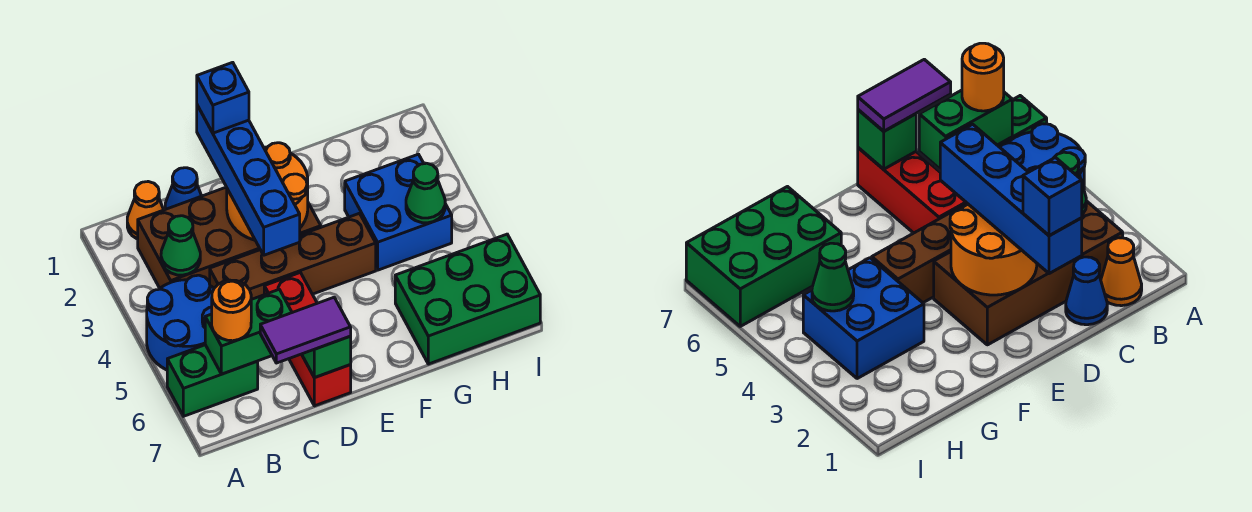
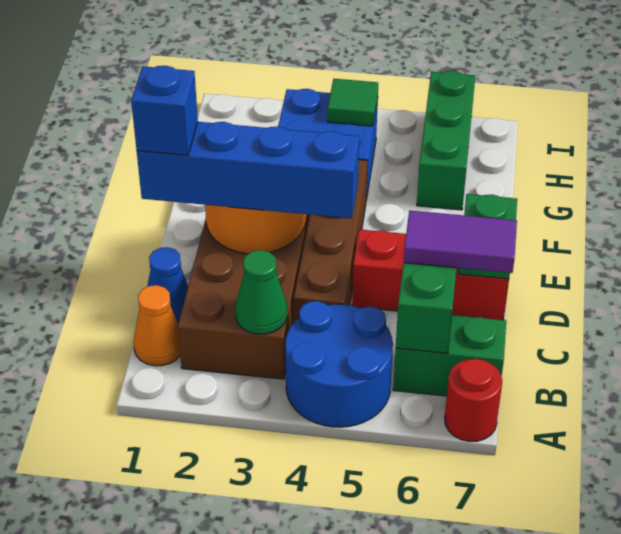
green brick A6:B6 level 1 -> green brick B6:B7 level 1
none -> red round brick A7 level 1
orange round brick B6 level 3 -> none
purple tile C7:D7 level 3 -> purple tile C6:C7 level 3
green brick G6:I7 level 1 -> green brick G6:I6 level 1
green cone H4 level 2 -> green tile H4 level 2

